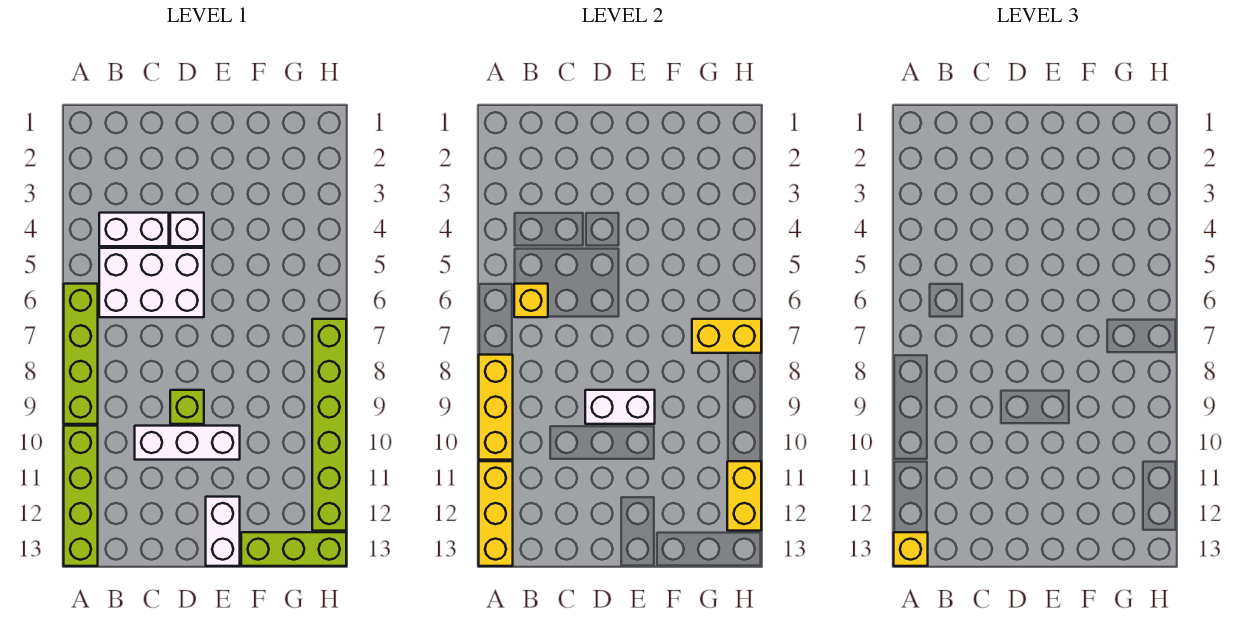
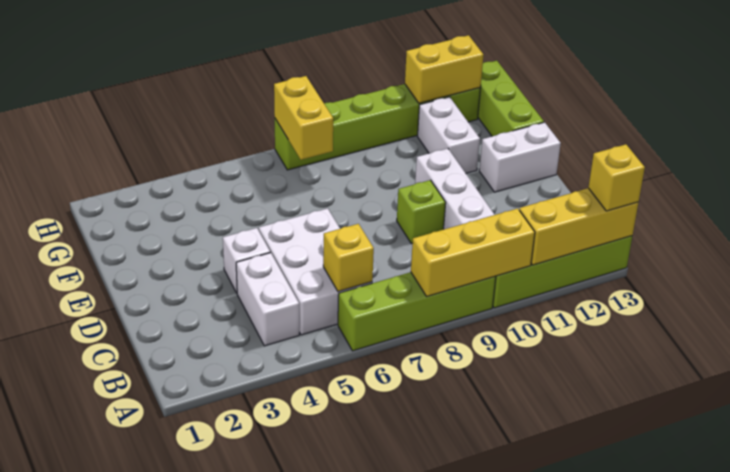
white brick D9:E9 level 2 -> white brick F11:G11 level 1

